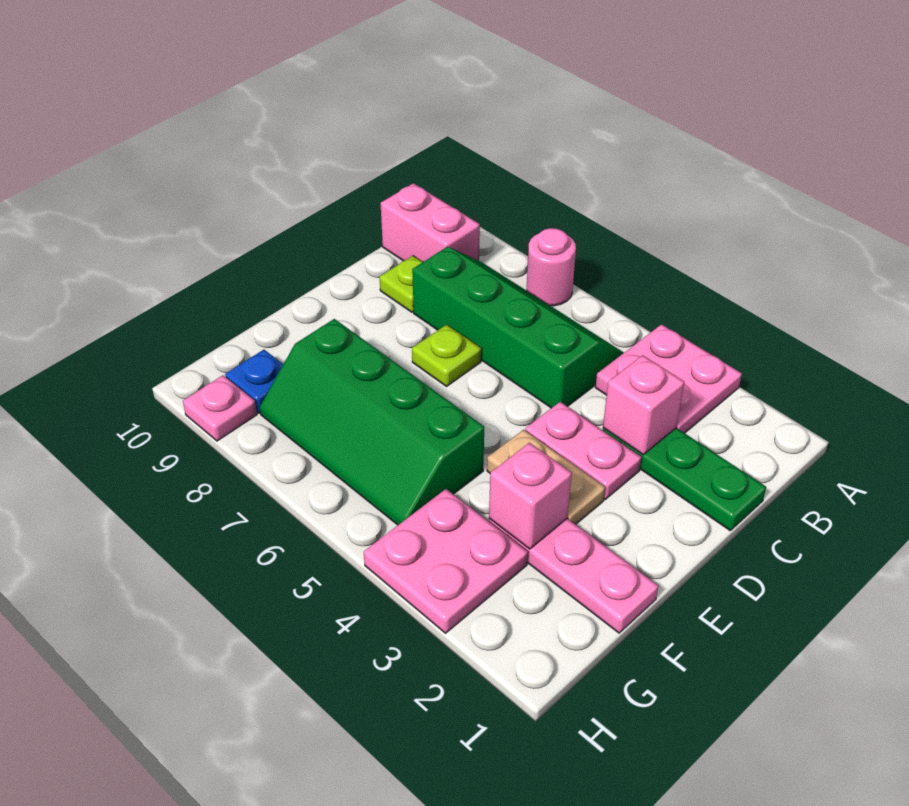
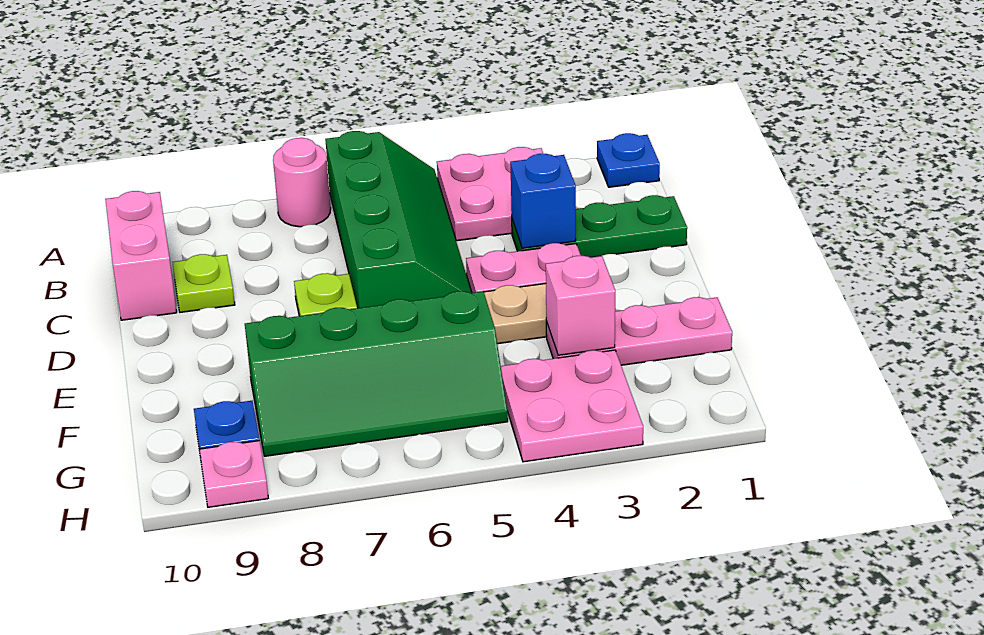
none -> blue plate A1 level 1
green slope B5:C8 level 1 top C -> green slope A5:D6 level 1 top 6
pink brick B9:B10 level 1 -> pink brick B10:C10 level 1
pink brick C3 level 2 -> blue brick C3 level 2

